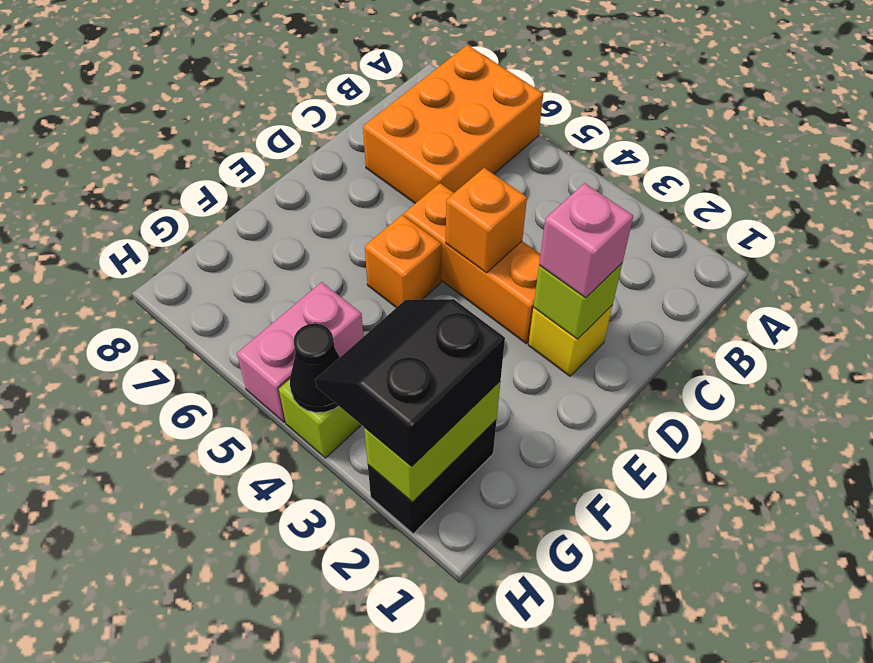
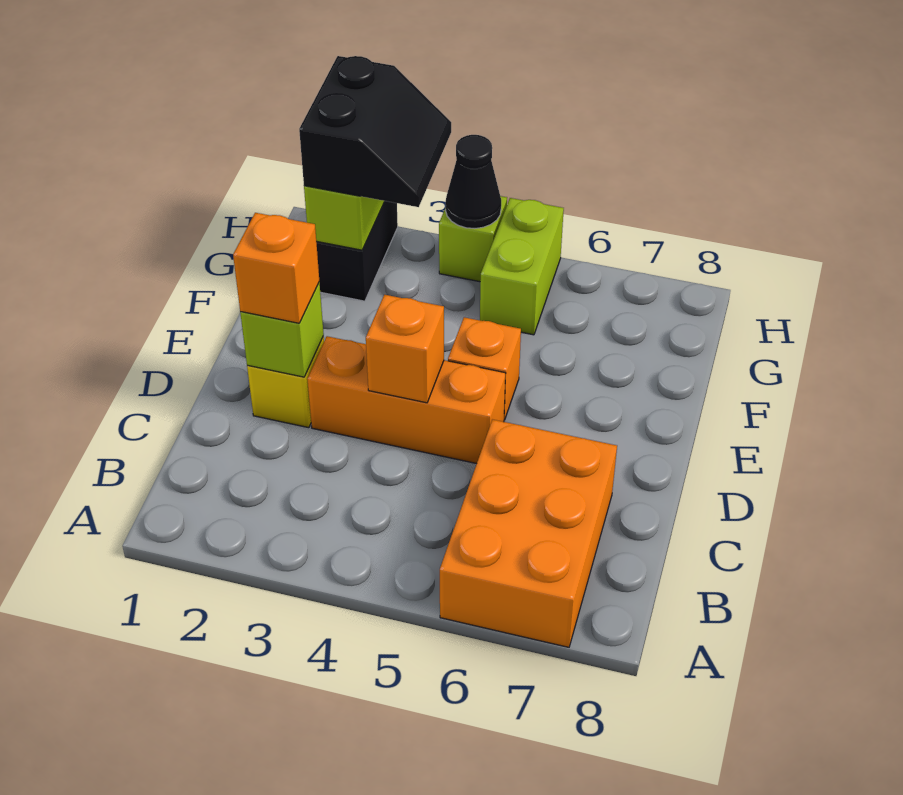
pink brick D2 level 3 -> orange brick D2 level 3
pink brick G5:H5 level 1 -> lime brick G5:H5 level 1

